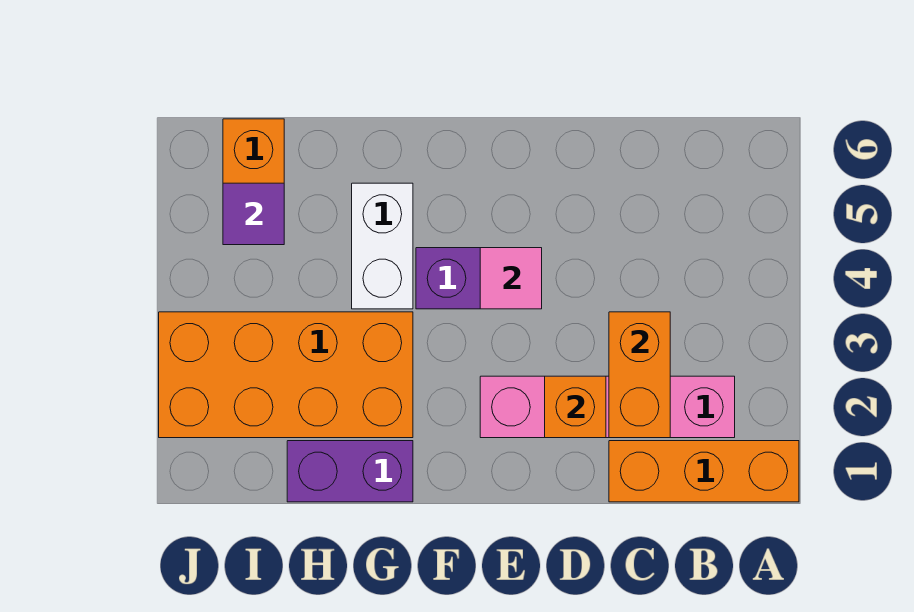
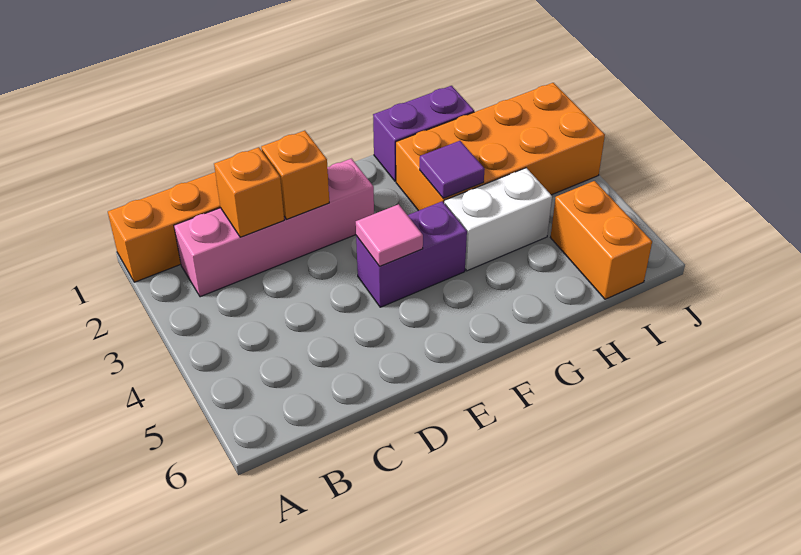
orange brick C2:C3 level 2 -> orange brick C2 level 2
white brick G4:G5 level 1 -> white brick G4:H4 level 1
purple tile I5 level 2 -> purple tile G3 level 2

